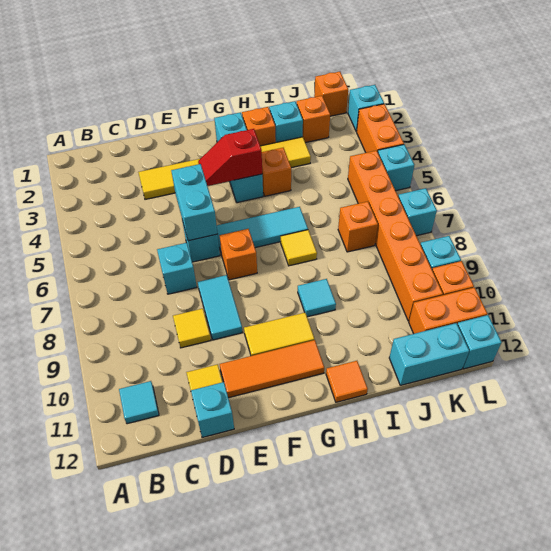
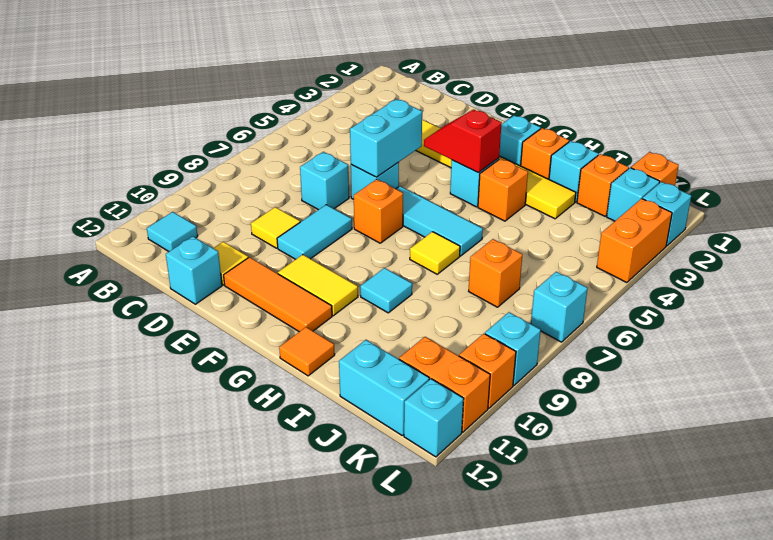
orange brick K5:K10 level 1 -> none
cyan brick L5 level 1 -> cyan brick K2 level 1

